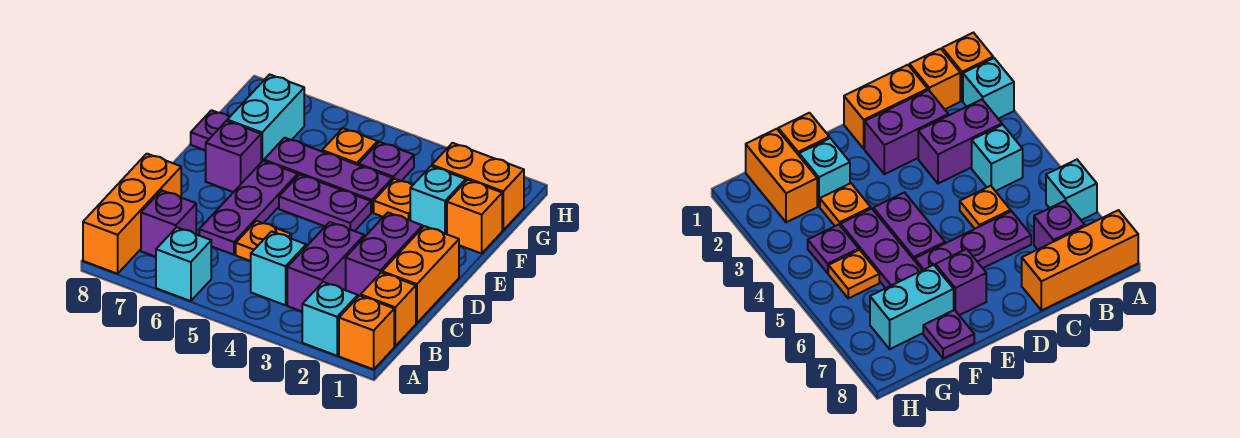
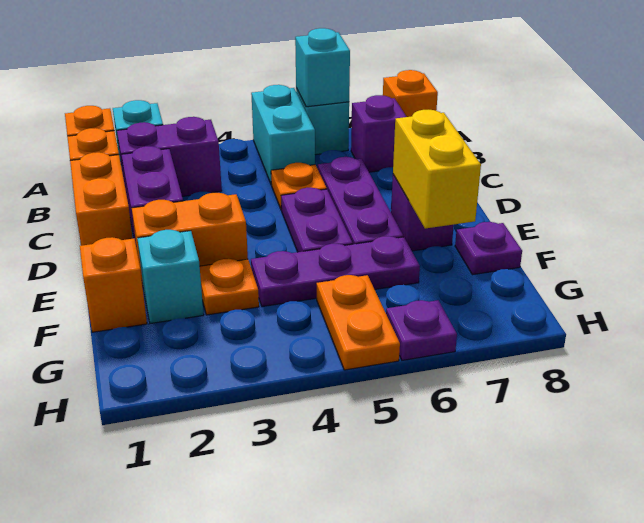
orange brick A8:C8 level 1 -> orange brick A8 level 1
purple brick B3:C3 level 1 -> purple brick B2:B3 level 1
cyan brick B4 level 1 -> cyan brick A6 level 2
purple plate E4:E5 level 1 -> purple plate D5:E5 level 1
none -> yellow brick E7:F7 level 2
cyan brick F7:G7 level 1 -> cyan brick A5:B5 level 1
orange brick G1:G2 level 1 -> orange brick E2:E3 level 1
purple plate G4 level 1 -> purple plate H6 level 1
orange plate G5 level 1 -> orange plate G5:H5 level 1

